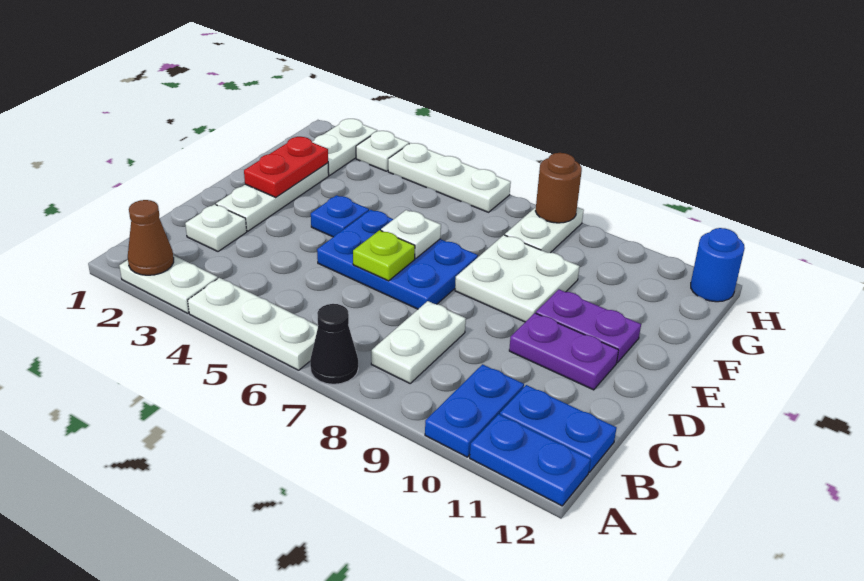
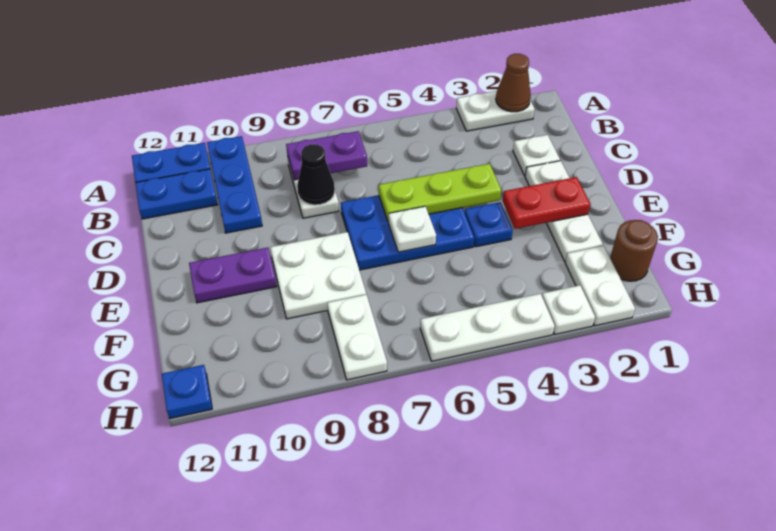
white plate A4:A6 level 1 -> none
black cone A7 level 1 -> black cone C8 level 2
blue plate A10:B10 level 1 -> blue plate A10:C10 level 1
lime plate D6 level 2 -> lime plate D4:D6 level 2
purple plate D10:D11 level 1 -> purple plate B7:B8 level 2
red plate E2:F2 level 2 -> red plate E2:E3 level 2
brown round brick H8 level 2 -> brown round brick G1 level 1
blue round brick H12 level 1 -> blue plate H12 level 1

